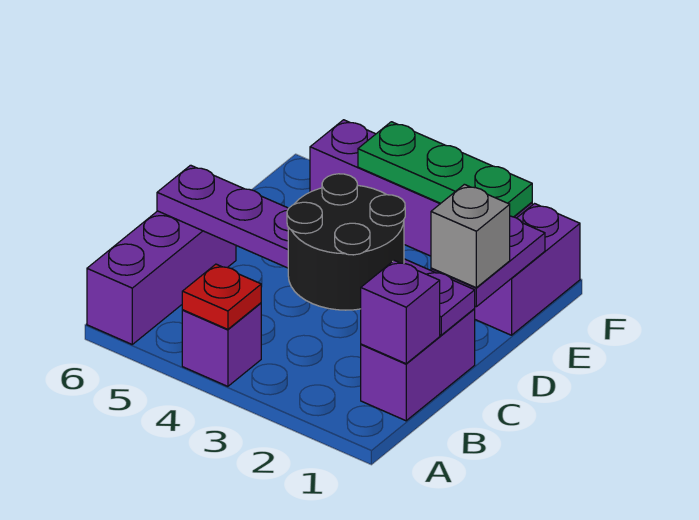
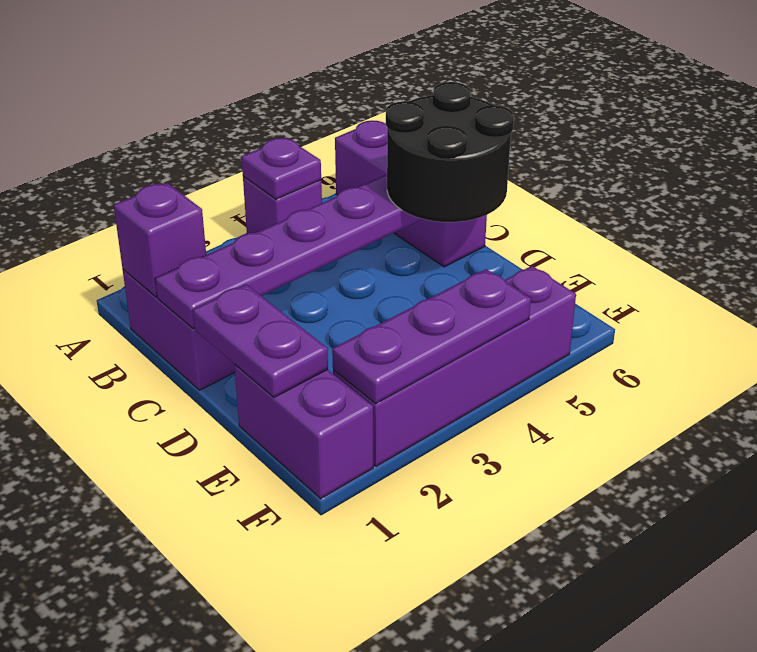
red plate A4 level 2 -> purple plate A4 level 2
black round brick B2:C3 level 3 -> black round brick C5:D6 level 3
grey brick D1 level 3 -> none
green plate F2:F4 level 2 -> purple plate F2:F4 level 2

